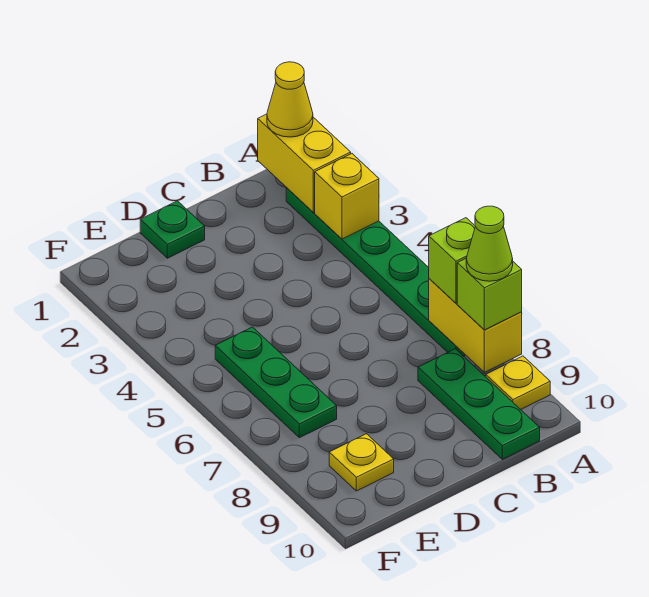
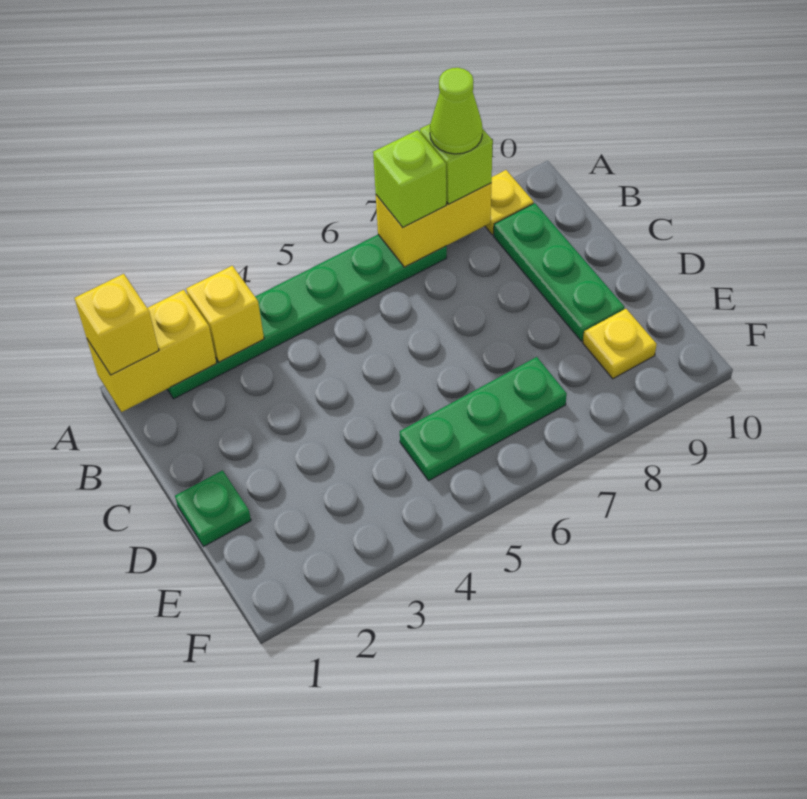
yellow cone A1 level 3 -> yellow brick A1 level 3
green plate B8:B10 level 1 -> green plate B9:D9 level 1

